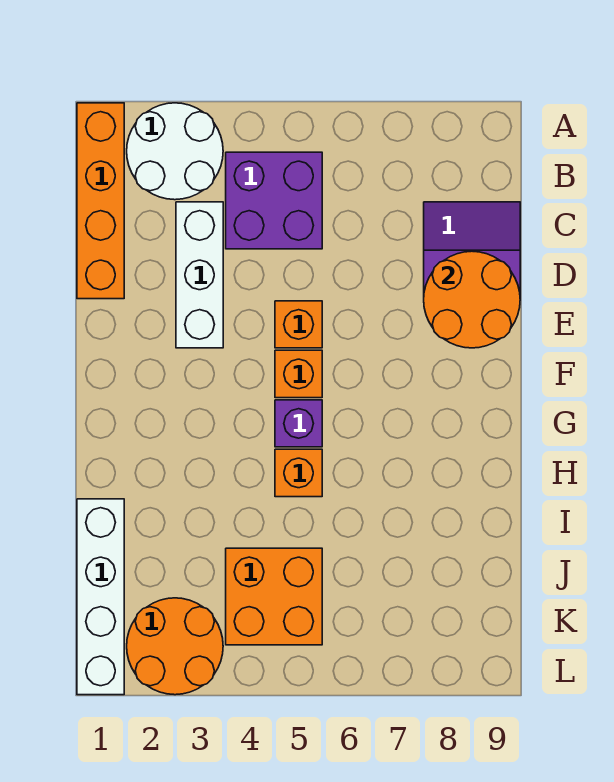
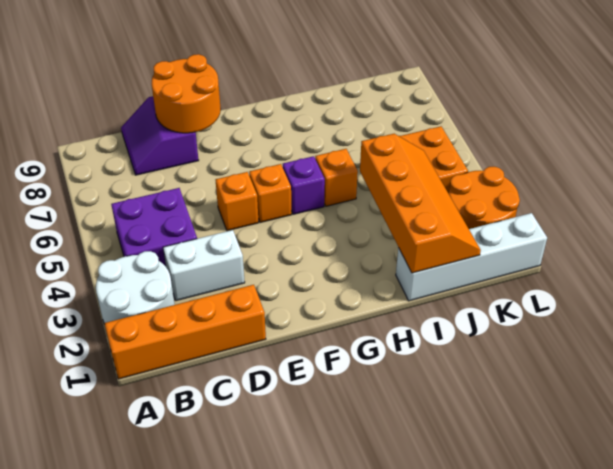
white brick C3:E3 level 1 -> white brick C3:D3 level 1
none -> orange slope I1:J4 level 2 top I

